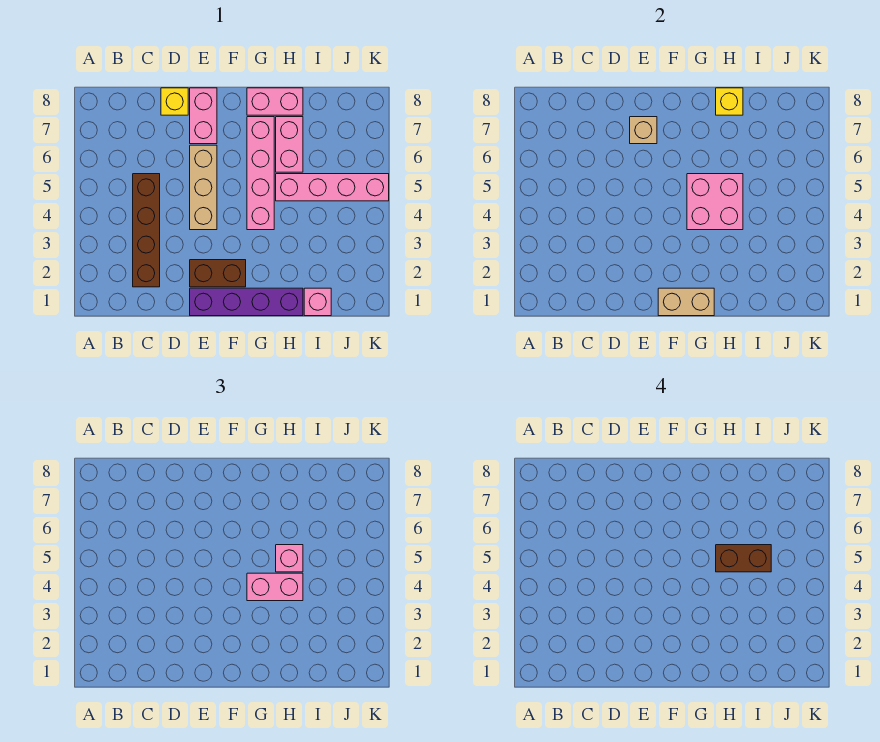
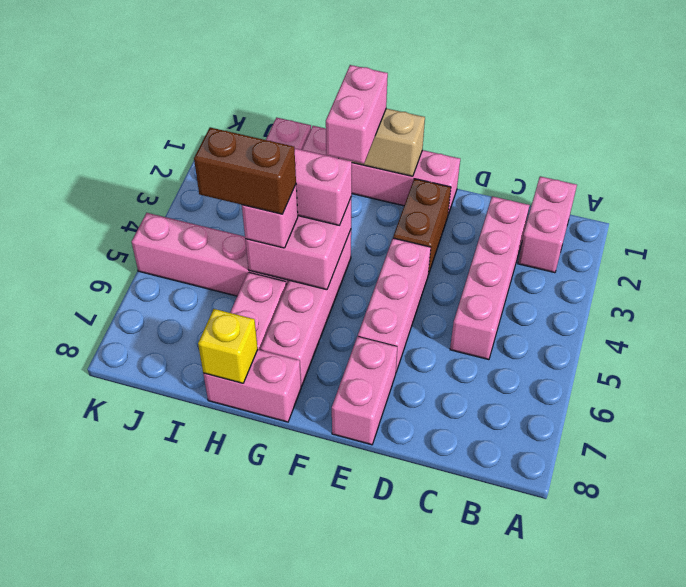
none -> pink brick B1:B2 level 1
brown brick C2:C5 level 1 -> pink brick C2:C5 level 1
yellow brick D8 level 1 -> none
purple brick E1:H1 level 1 -> pink brick E1:H1 level 1
brown brick E2:F2 level 1 -> brown brick E2:E3 level 1
tan brick E4:E6 level 1 -> pink brick E4:E6 level 1
tan brick E7 level 2 -> none
none -> pink brick G1:G2 level 3

